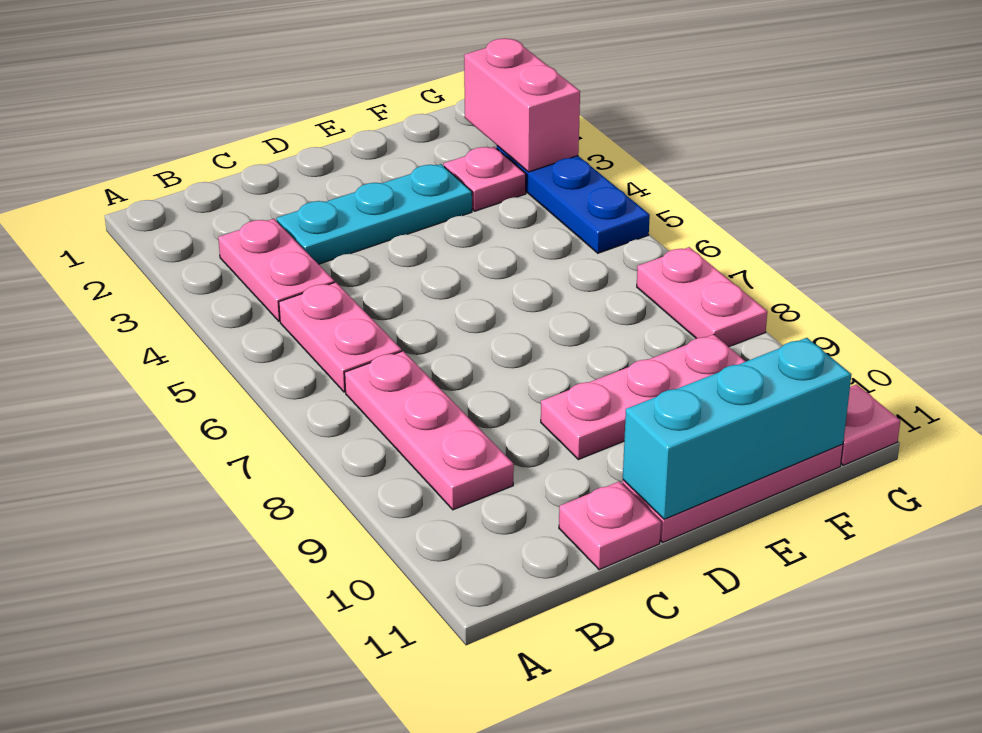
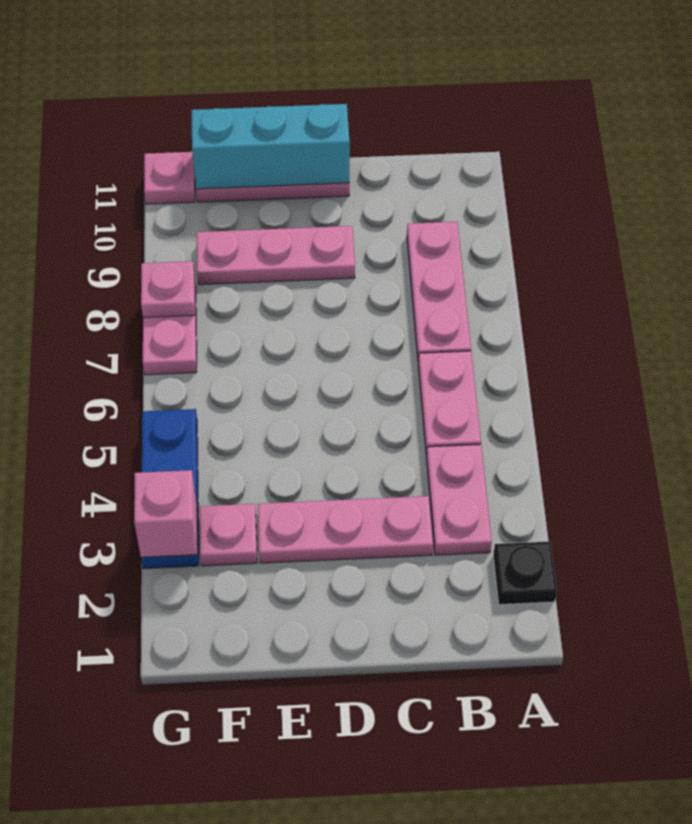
none -> black plate A2 level 1
cyan plate C3:E3 level 1 -> pink plate C3:E3 level 1
pink plate C11 level 1 -> pink plate G8 level 2
pink brick G2:G3 level 2 -> pink brick G3 level 2

